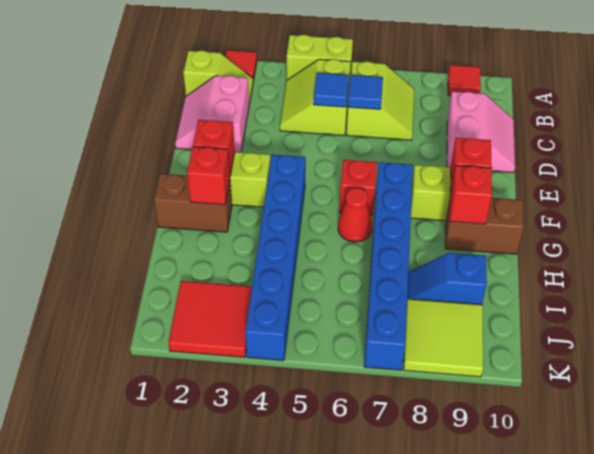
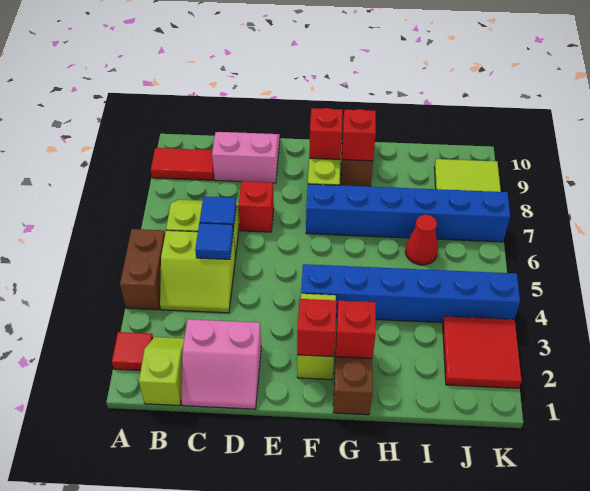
lime brick A4:A5 level 1 -> brown brick A4:A5 level 1
red tile A9 level 1 -> red tile A9:B9 level 1
red brick F6 level 1 -> red brick D7 level 1
red cone G6 level 1 -> red cone I6 level 1
blue slope I8:I9 level 1 top 9 -> none

